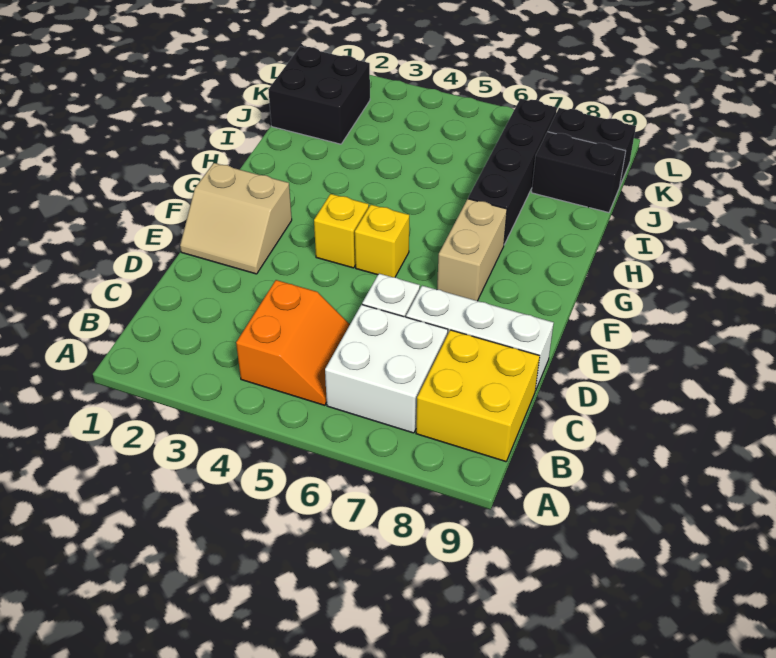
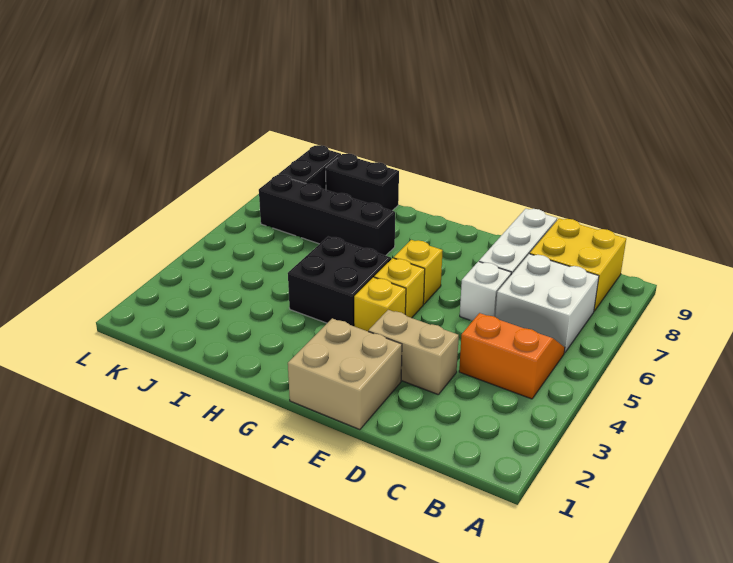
tan slope E1:F2 level 1 top F -> tan brick E1:F2 level 1
none -> yellow brick F6 level 1
tan brick F7:G7 level 1 -> tan brick D3:E3 level 1
black brick J1:K2 level 1 -> black brick G4:H5 level 1
black brick J8:J9 level 1 -> black brick I9:J9 level 1

